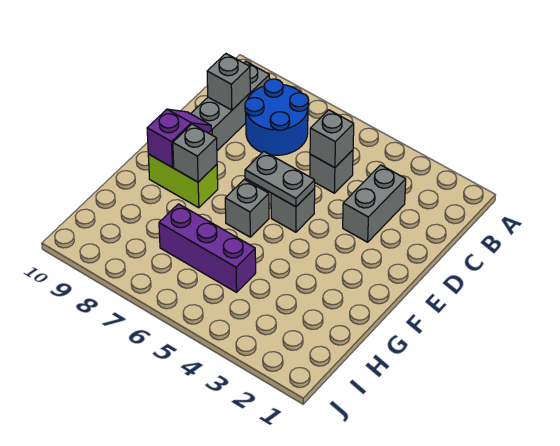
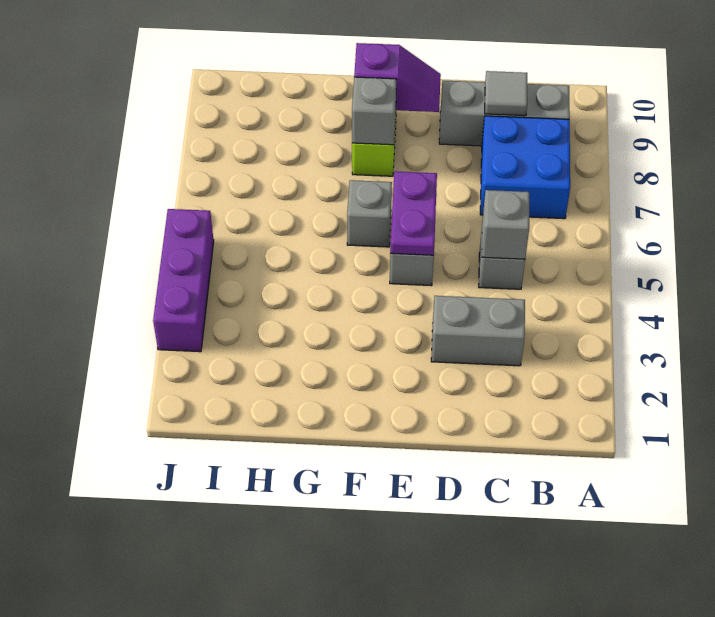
blue round brick B7:C8 level 1 -> blue brick B7:C8 level 1
grey brick C9 level 2 -> grey tile C9 level 2
grey plate E5:E6 level 2 -> purple plate E5:E6 level 2
purple brick H5:H7 level 1 -> purple brick J3:J5 level 1

